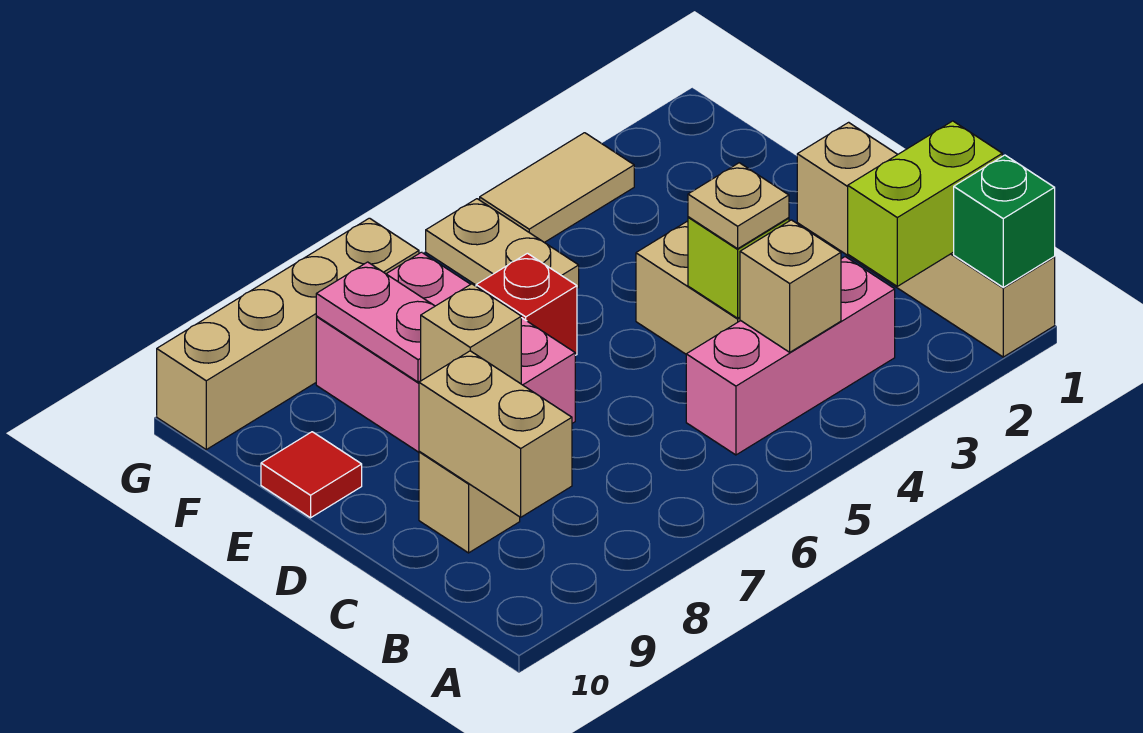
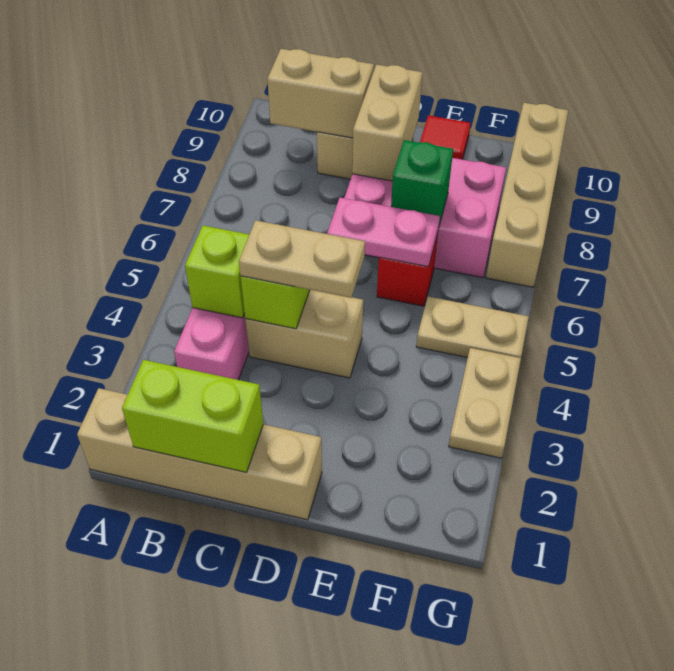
green brick A1 level 2 -> green brick E7 level 2
lime brick B1:B2 level 2 -> lime brick B1:C1 level 2
tan brick B4 level 2 -> lime brick B4 level 2
tan plate C4 level 3 -> tan plate C4:D4 level 3
tan brick D8 level 2 -> tan brick D8:D9 level 2
pink plate E8:F8 level 2 -> pink plate D6:E6 level 2
tan tile G3:G4 level 1 -> tan plate G3:G4 level 1

